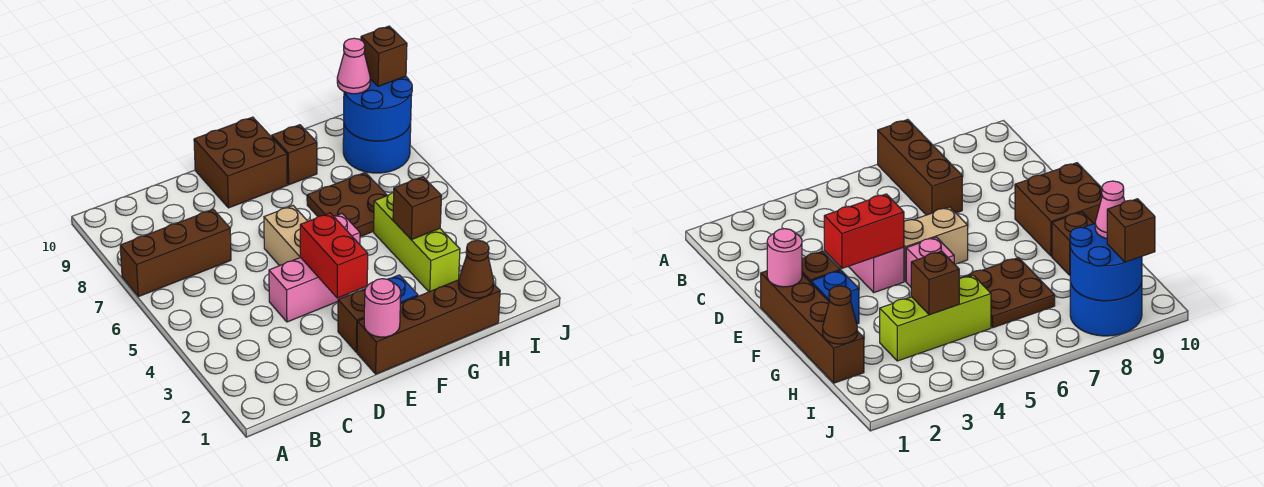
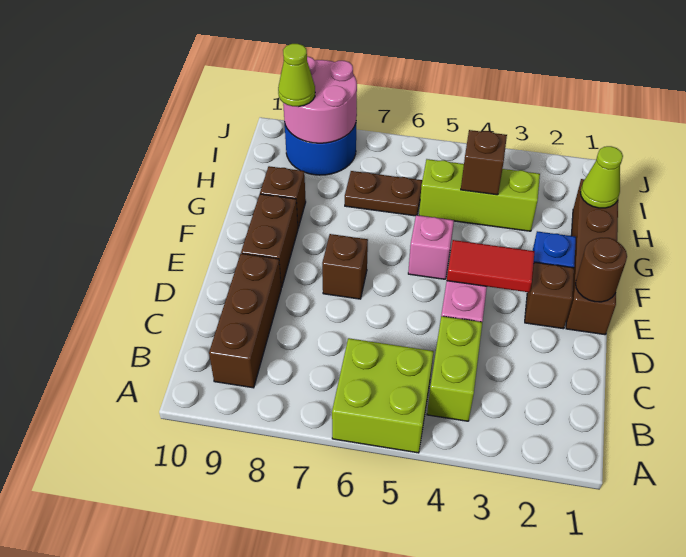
none -> lime brick A5:B6 level 1
brown brick A7:C7 level 1 -> brown brick B9:D9 level 1
none -> lime brick B4:C4 level 1
pink round brick E1 level 2 -> brown round brick E1 level 2
red brick E3:E4 level 2 -> red tile E3:E4 level 2
tan brick E5:E6 level 1 -> none
brown brick E9:F10 level 1 -> brown brick E9:F9 level 1
brown plate G6:H7 level 1 -> brown plate H6:H7 level 1
brown cone H1 level 2 -> lime cone H1 level 2
blue round brick I8:J9 level 2 -> pink round brick I8:J9 level 2
pink cone I9 level 3 -> lime cone I9 level 3
brown brick J9 level 3 -> brown brick E7 level 1

